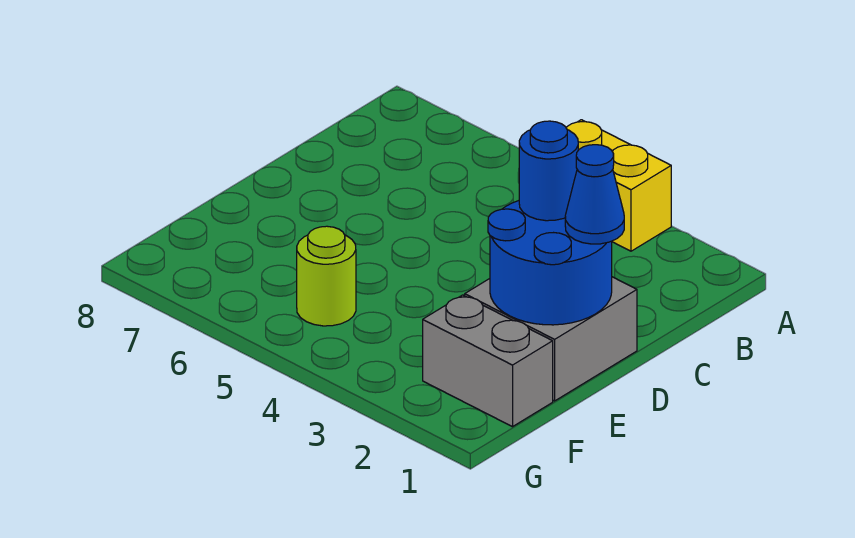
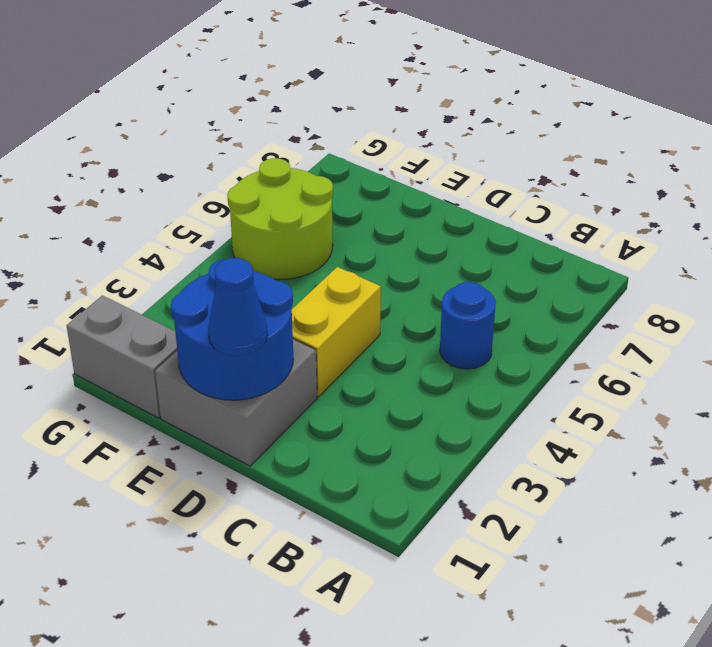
yellow brick A3:A4 level 1 -> yellow brick D3:D4 level 1
blue round brick D2 level 3 -> blue round brick B5 level 1
grey brick F1:F2 level 1 -> grey brick F1:G1 level 1
lime round brick F5 level 1 -> lime round brick F5:G6 level 1

